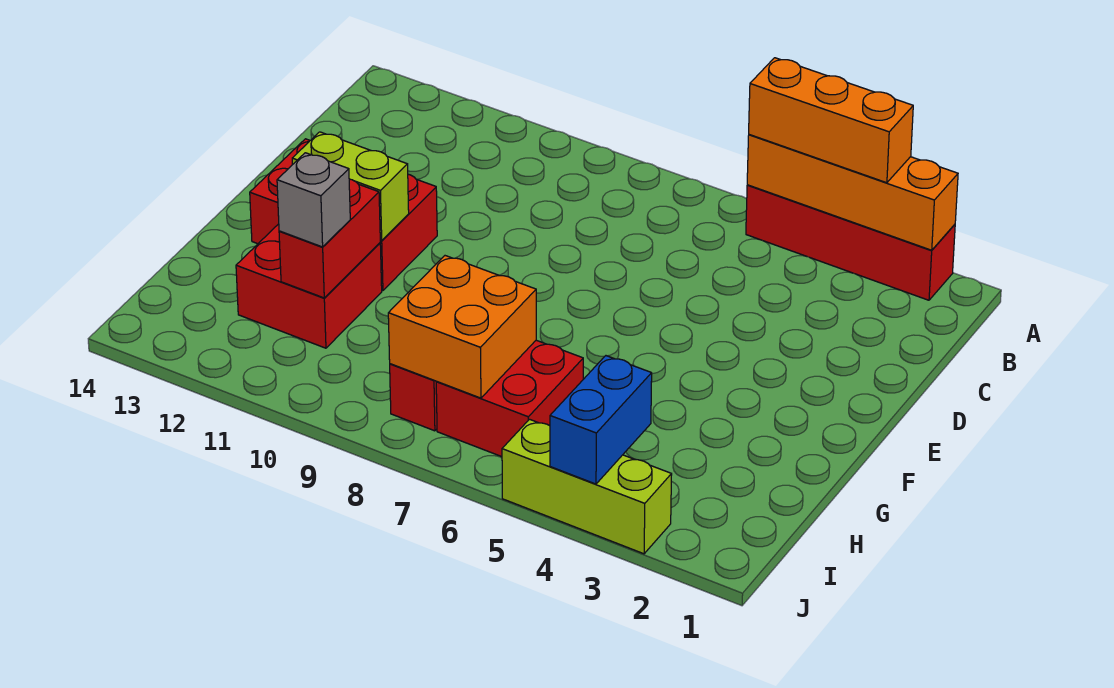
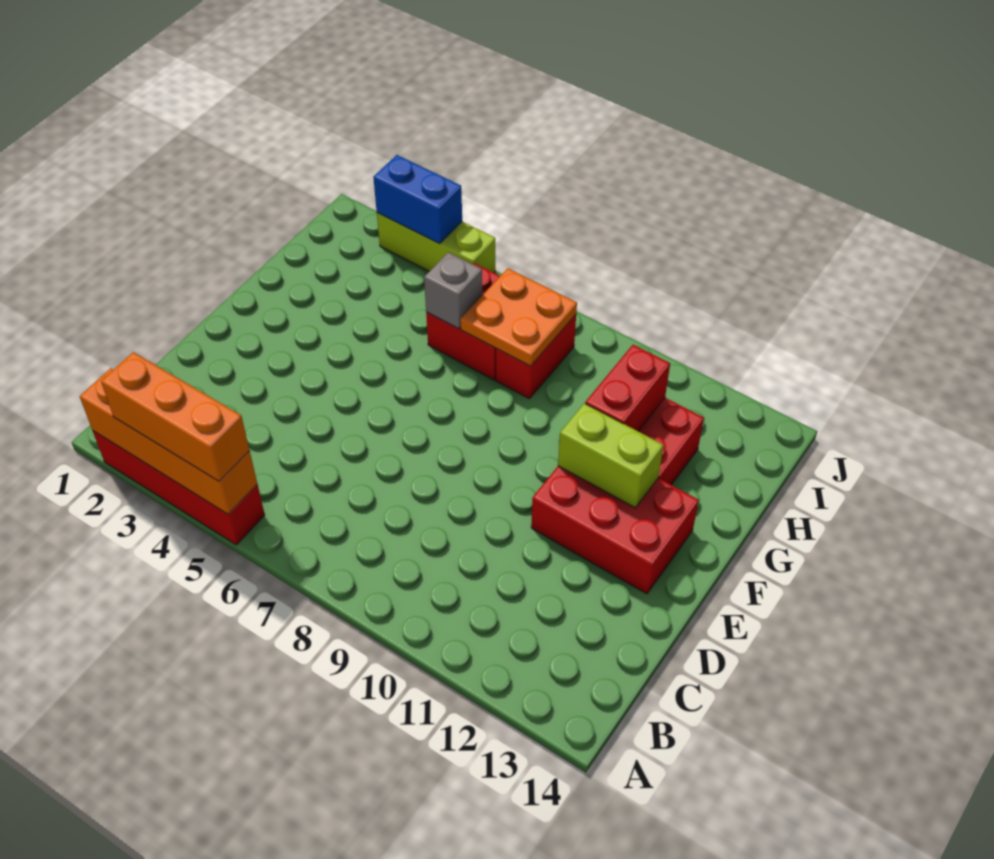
orange brick H7:I8 level 2 -> orange plate H7:I8 level 2
grey brick H11 level 3 -> grey brick H6 level 2
blue brick I4:J4 level 2 -> blue brick J3:J4 level 2

